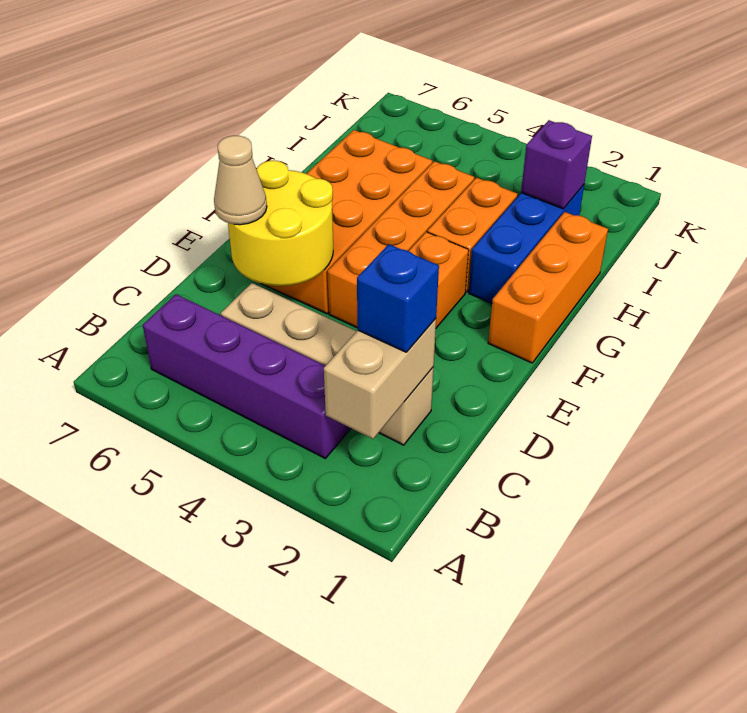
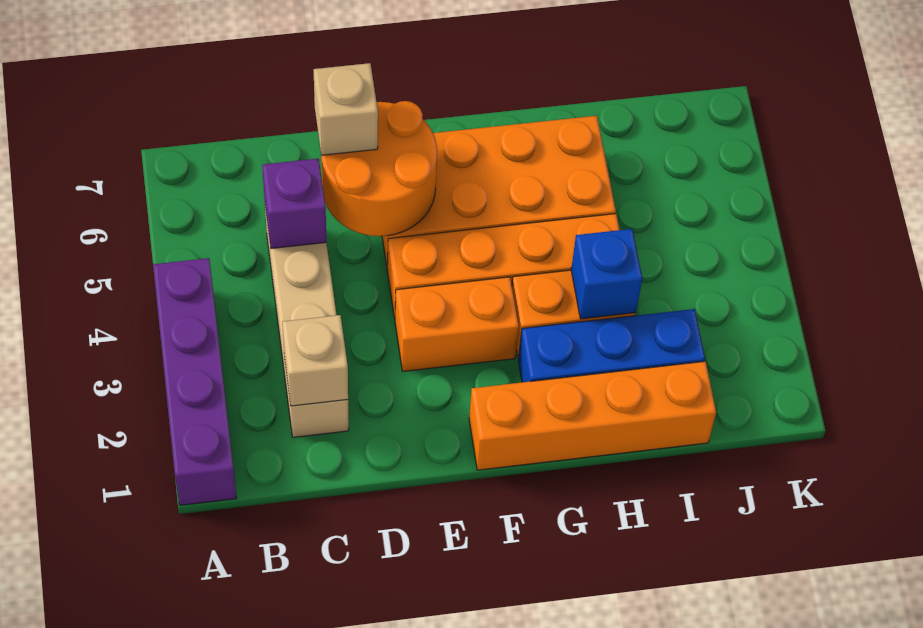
tan brick B2:C2 level 2 -> tan brick C2 level 2
purple brick B3:B6 level 1 -> purple brick A1:A4 level 1
blue brick C2 level 3 -> blue brick H3 level 2
yellow round brick D5:E6 level 2 -> orange round brick D5:E6 level 2
tan cone D6 level 3 -> tan brick D6 level 3
orange brick F1:H1 level 1 -> orange brick F1:I1 level 1
purple brick I2 level 2 -> purple brick C5 level 2

